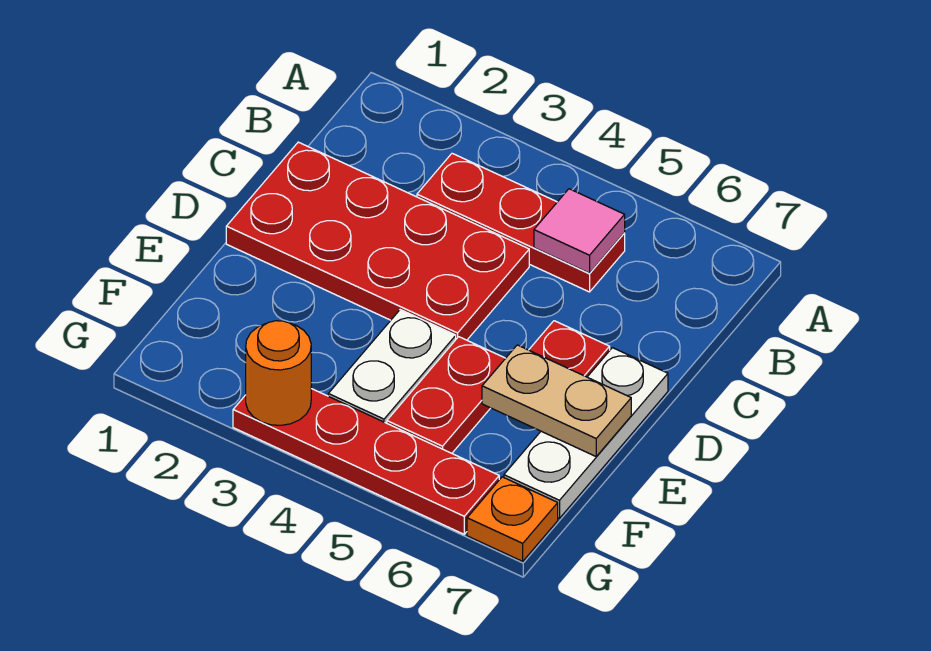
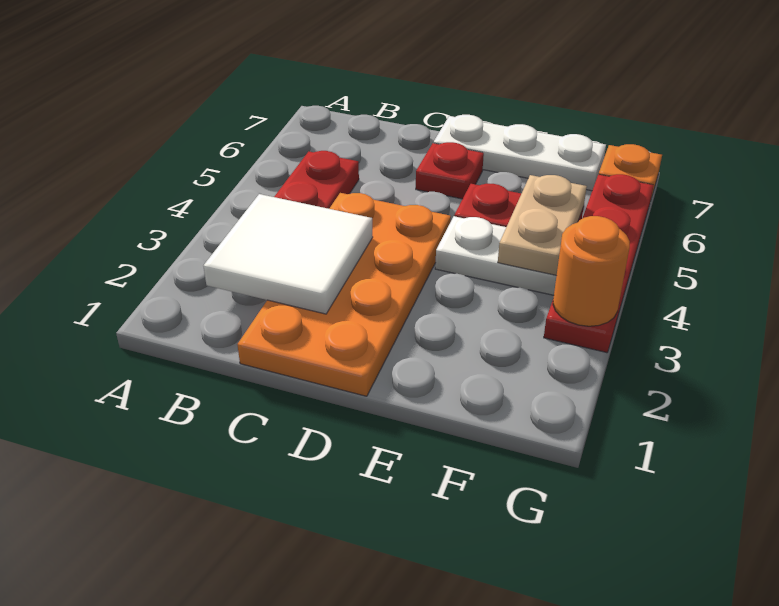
none -> white tile B2:C3 level 2
pink tile B5 level 2 -> none
red plate C1:D4 level 1 -> orange plate C1:D4 level 1
tan plate E6:E7 level 2 -> tan plate F4:F5 level 2

